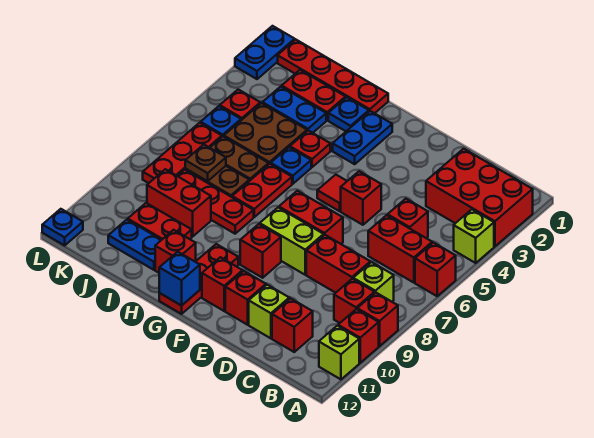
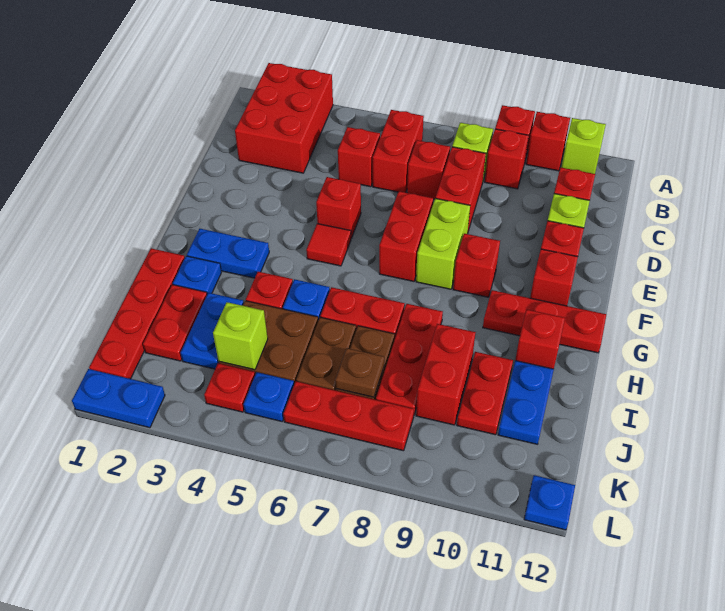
lime brick A4 level 1 -> lime brick J4 level 2
red brick A6 level 1 -> red brick C7 level 1
blue brick G12 level 2 -> none

